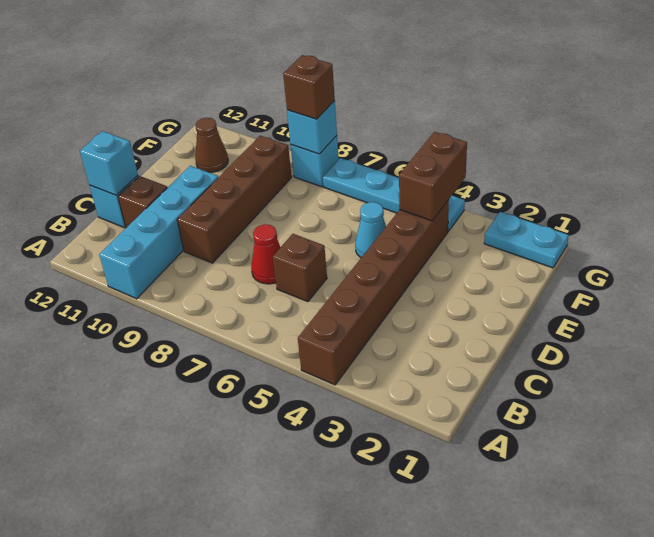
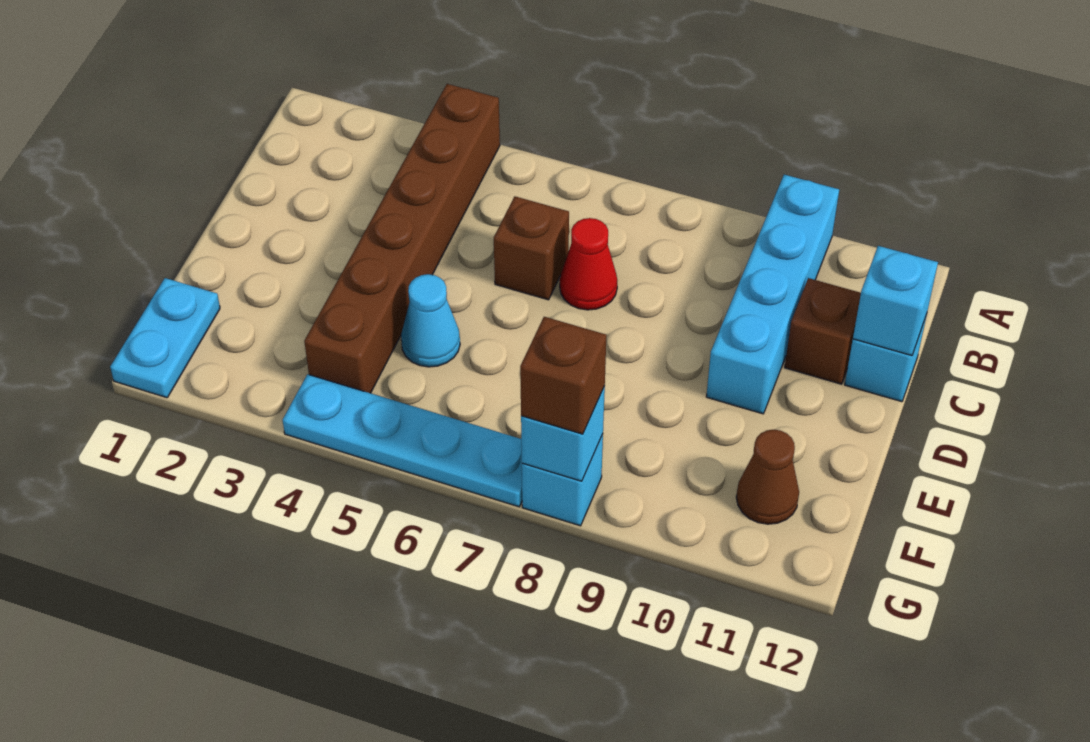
brown brick C9:F9 level 1 -> none
brown brick F4:G4 level 2 -> none
cyan plate G1:G2 level 1 -> cyan plate F1:G1 level 1

